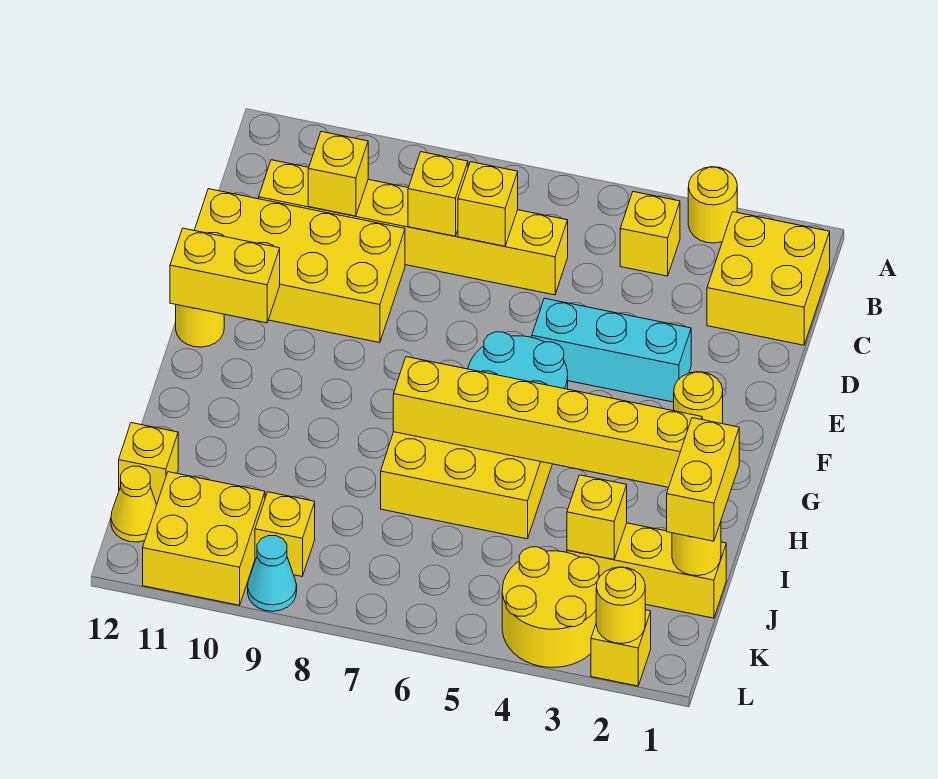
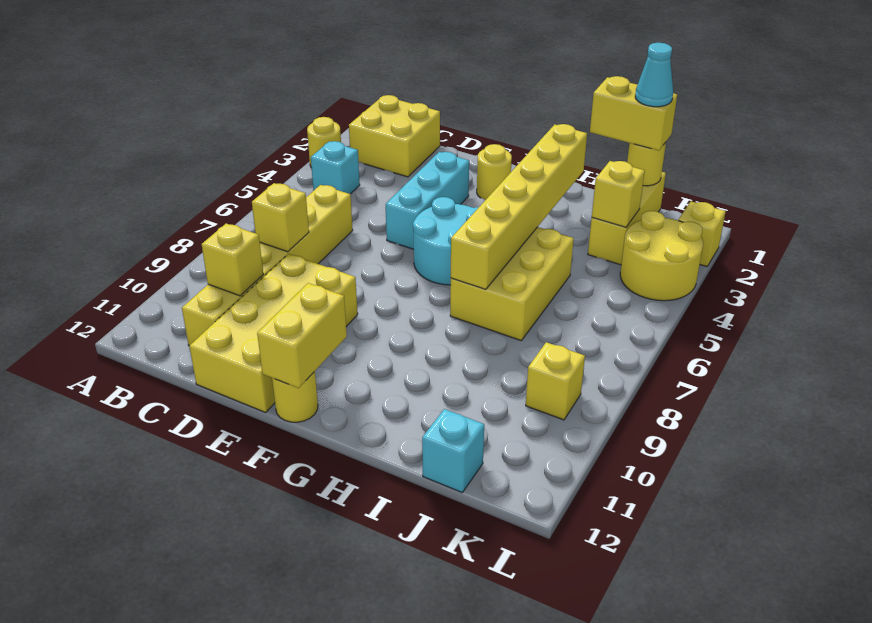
yellow brick B4 level 1 -> cyan brick B4 level 1
yellow brick C7 level 2 -> none
yellow brick J12 level 1 -> cyan brick J12 level 1
yellow brick K10:L11 level 1 -> none
yellow cone K12 level 1 -> none
yellow round brick L2 level 2 -> none
cyan cone L9 level 1 -> cyan cone J1 level 4

